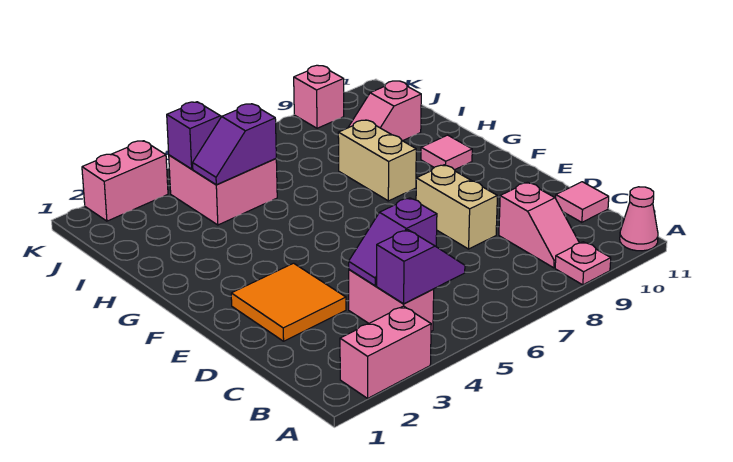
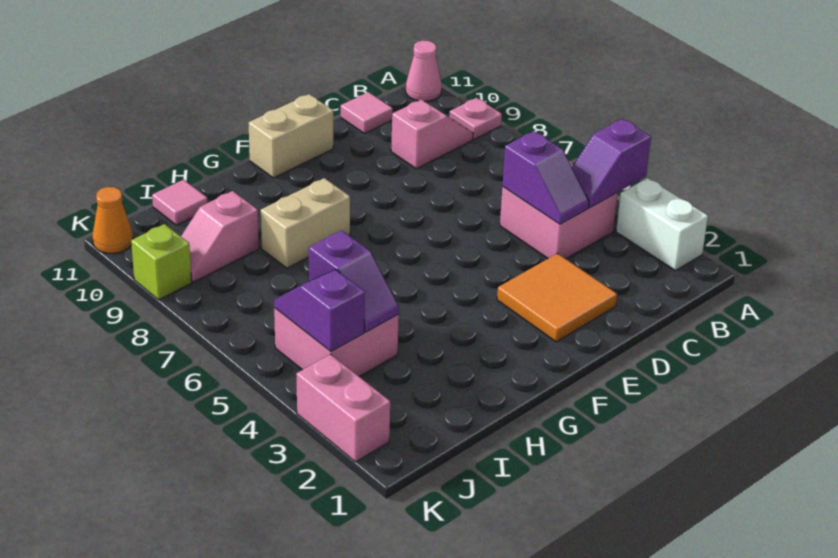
pink brick A2:A3 level 1 -> white brick A2:A3 level 1
pink brick B4:C4 level 1 -> pink brick B4:C5 level 1
purple slope B4:B5 level 2 top 4 -> purple slope A4:B4 level 2 top A
tan brick D8:E8 level 1 -> tan brick E11:F11 level 1
pink tile G10 level 1 -> pink tile I11 level 1
pink slope I9:I10 level 1 top 10 -> pink slope I9:J9 level 1 top I
pink brick K9 level 1 -> lime brick K9 level 1
none -> orange cone K11 level 1

